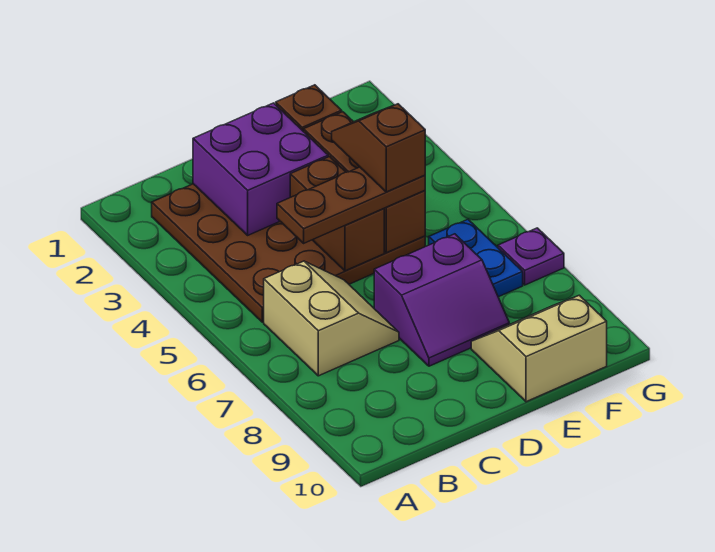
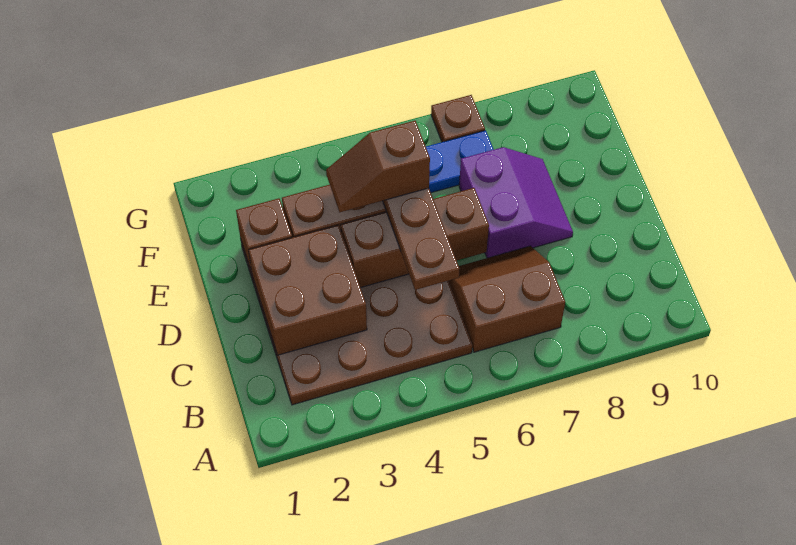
tan slope B6:C7 level 1 top B -> brown slope B6:C7 level 1 top B
purple brick C2:D3 level 2 -> brown brick C2:D3 level 2
brown brick D4:D5 level 2 -> brown brick D4:D6 level 2
tan slope E9:F10 level 1 top 10 -> none
purple plate G7 level 1 -> brown plate G7 level 1

